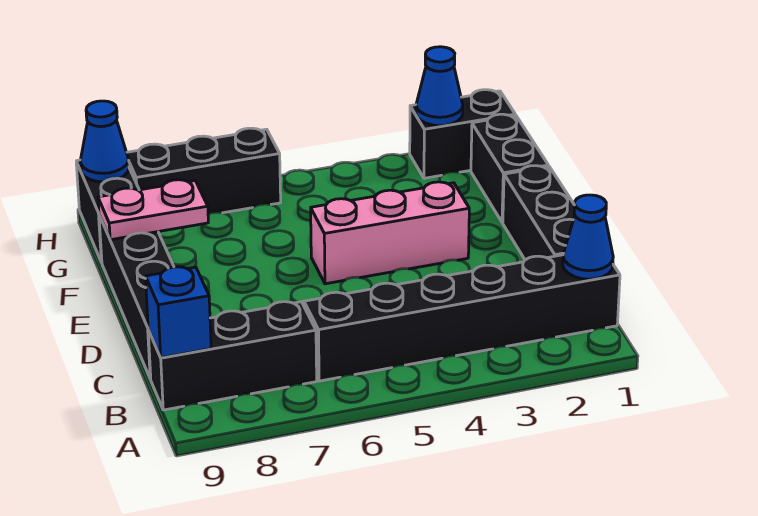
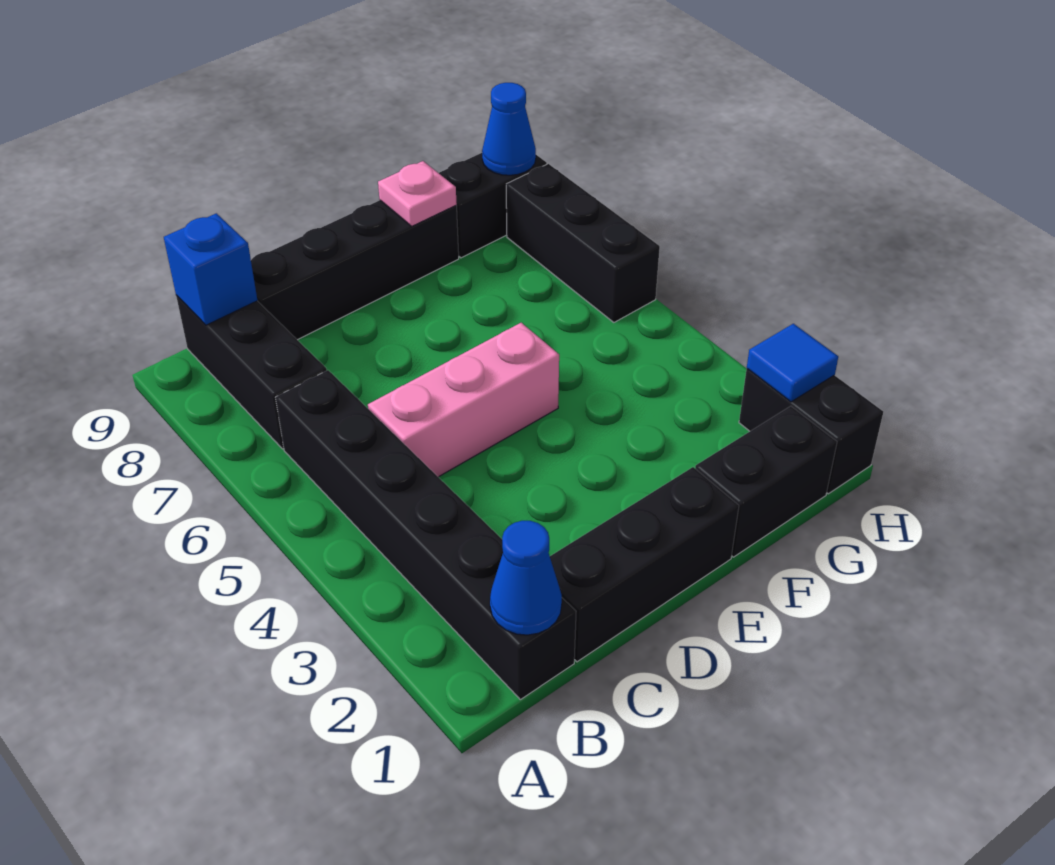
pink brick E3:E5 level 1 -> pink brick C5:E5 level 1
pink plate F8:F9 level 2 -> pink plate F9 level 2
blue cone H2 level 2 -> blue tile H2 level 2

